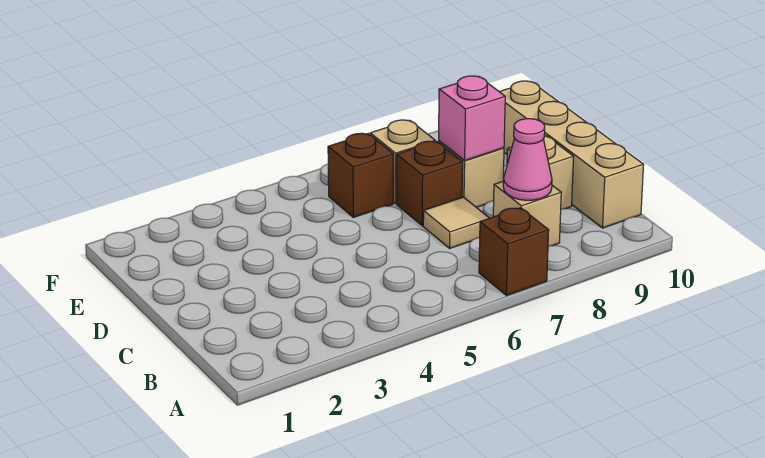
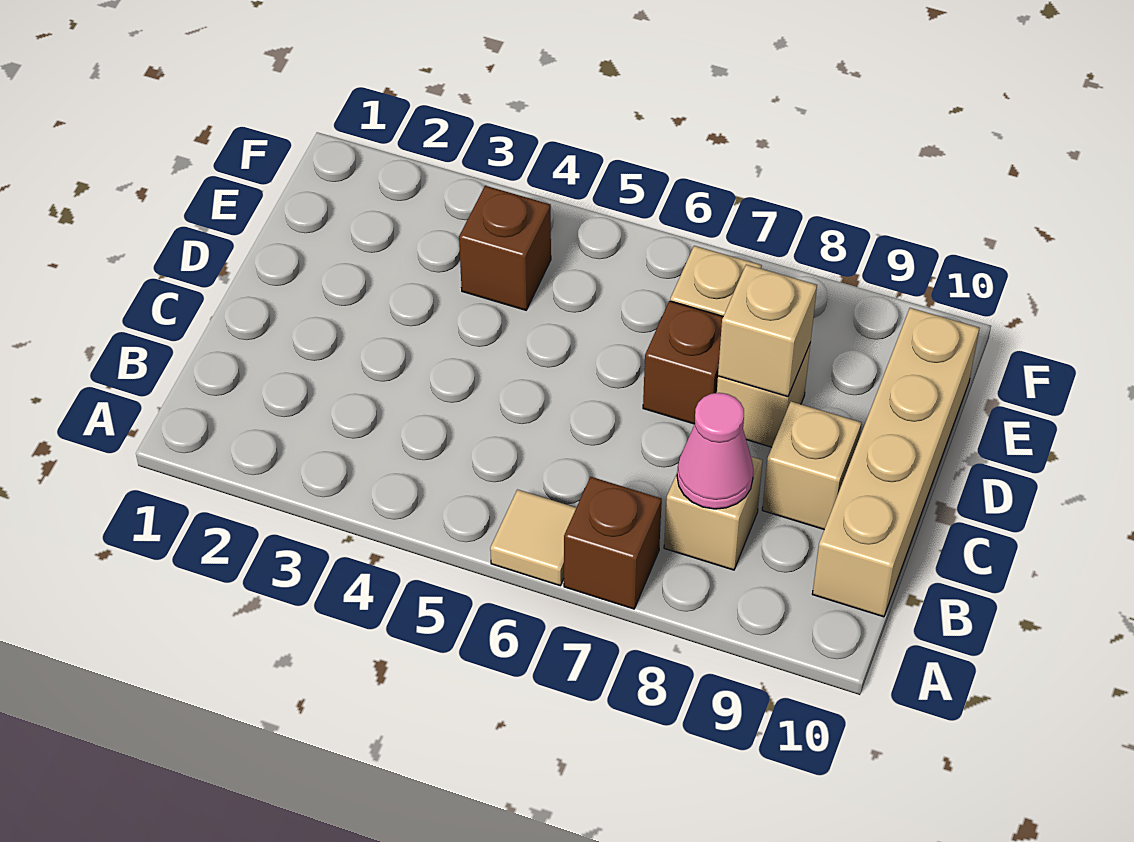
tan tile C7 level 1 -> tan tile A6 level 1
pink brick D8 level 2 -> tan brick D8 level 2
brown brick E6 level 1 -> brown brick E4 level 1

